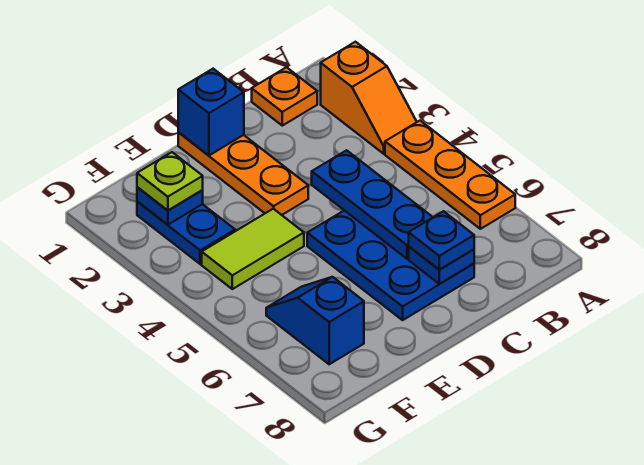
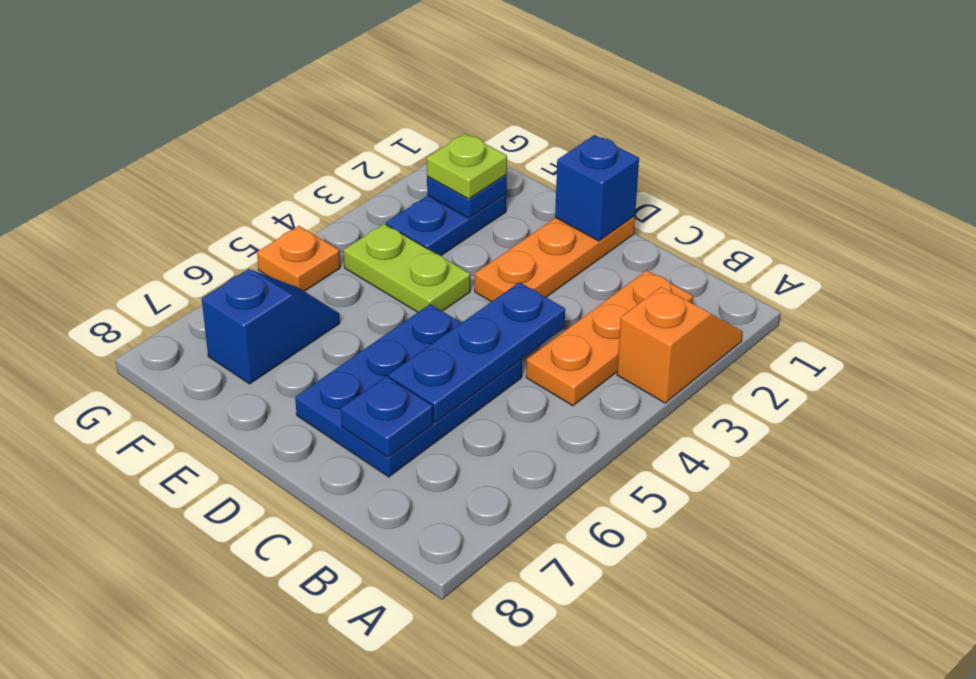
orange slope A2:A3 level 1 top 2 -> orange slope A2:A3 level 1 top 3
orange plate A4:A6 level 1 -> orange plate B2:B4 level 1
orange plate B1 level 1 -> orange plate G5 level 1
blue plate C7 level 3 -> none
lime tile E4:F4 level 1 -> lime plate E4:F4 level 1

